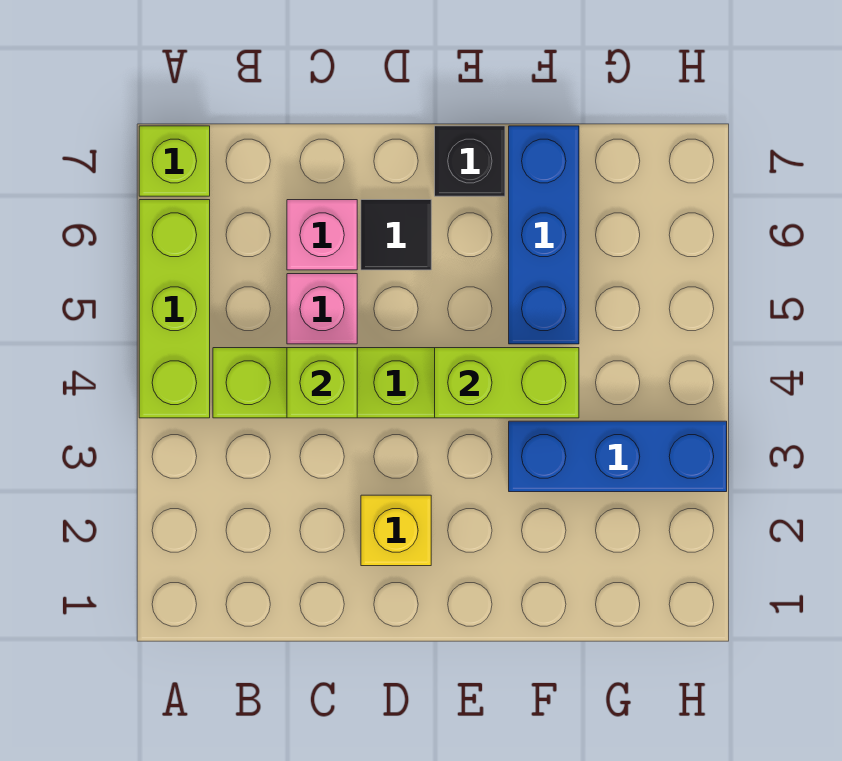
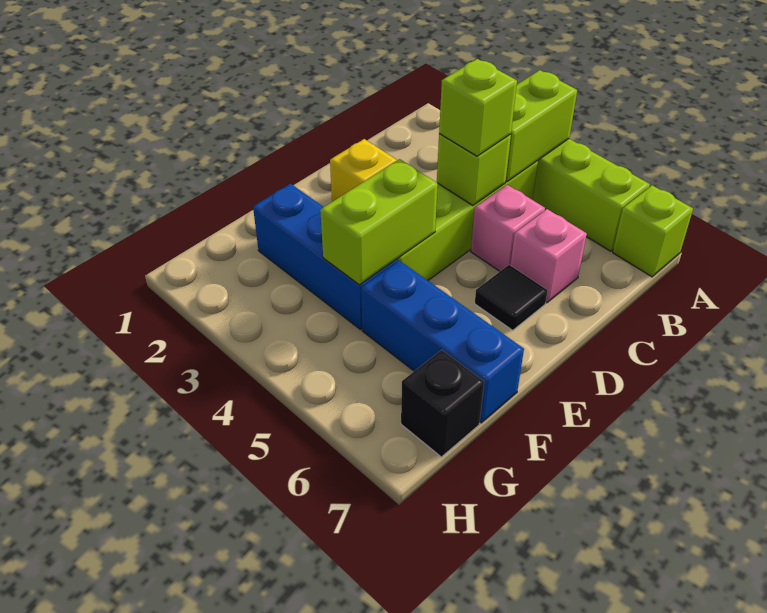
none -> lime brick A4:B4 level 2
none -> lime brick C4 level 3
black brick E7 level 1 -> black brick G7 level 1
blue brick F3:H3 level 1 -> blue brick F2:F4 level 1

